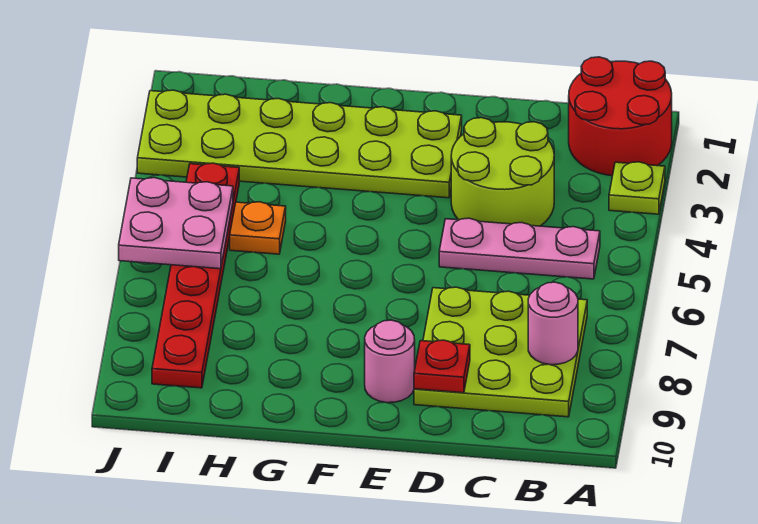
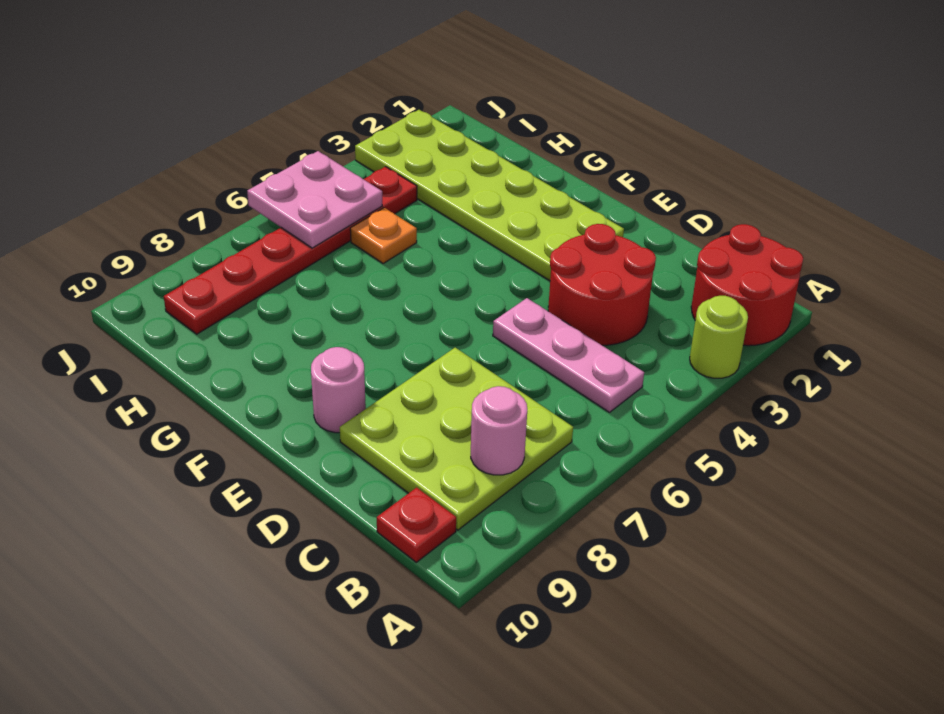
lime plate A3 level 1 -> lime round brick A3 level 1
lime round brick C3:D4 level 1 -> red round brick C3:D4 level 1
red plate D9 level 2 -> red plate B10 level 1

